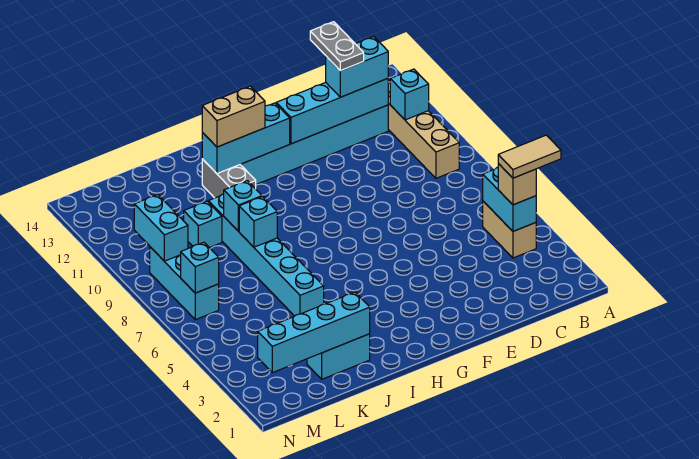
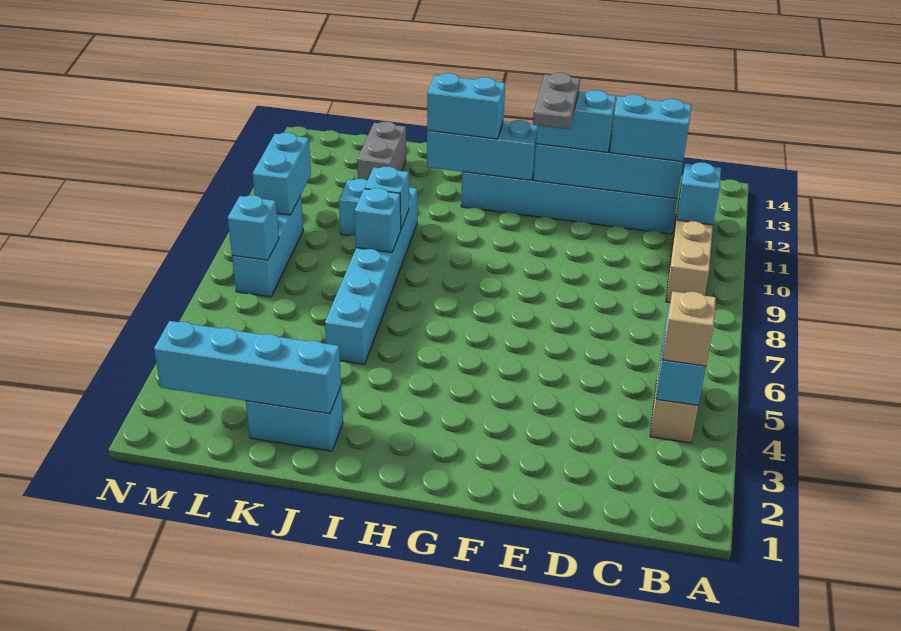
tan tile A4:B4 level 4 -> none
grey plate D12:D13 level 4 -> grey plate F11:F12 level 4
none -> cyan brick E12:F12 level 3
tan brick H12:I12 level 3 -> cyan brick H12:I12 level 3
grey brick I11:I12 level 1 -> grey brick K12:K13 level 1

